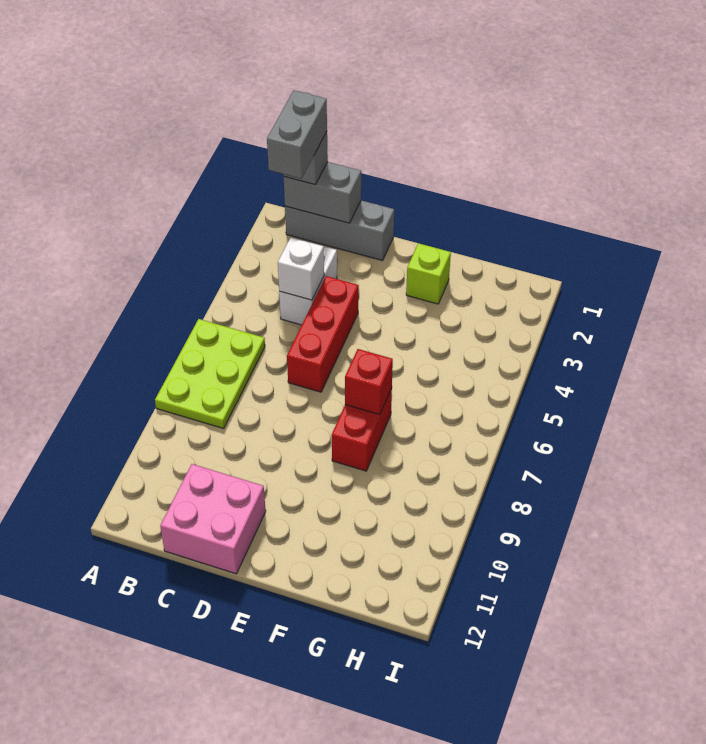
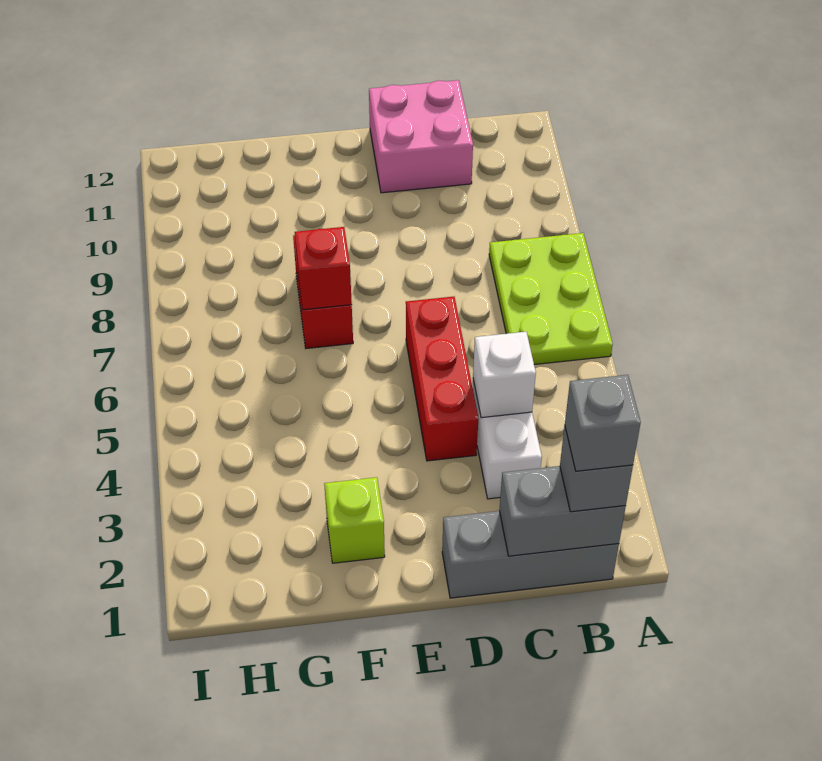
grey brick B1:B2 level 4 -> grey brick B1 level 4

